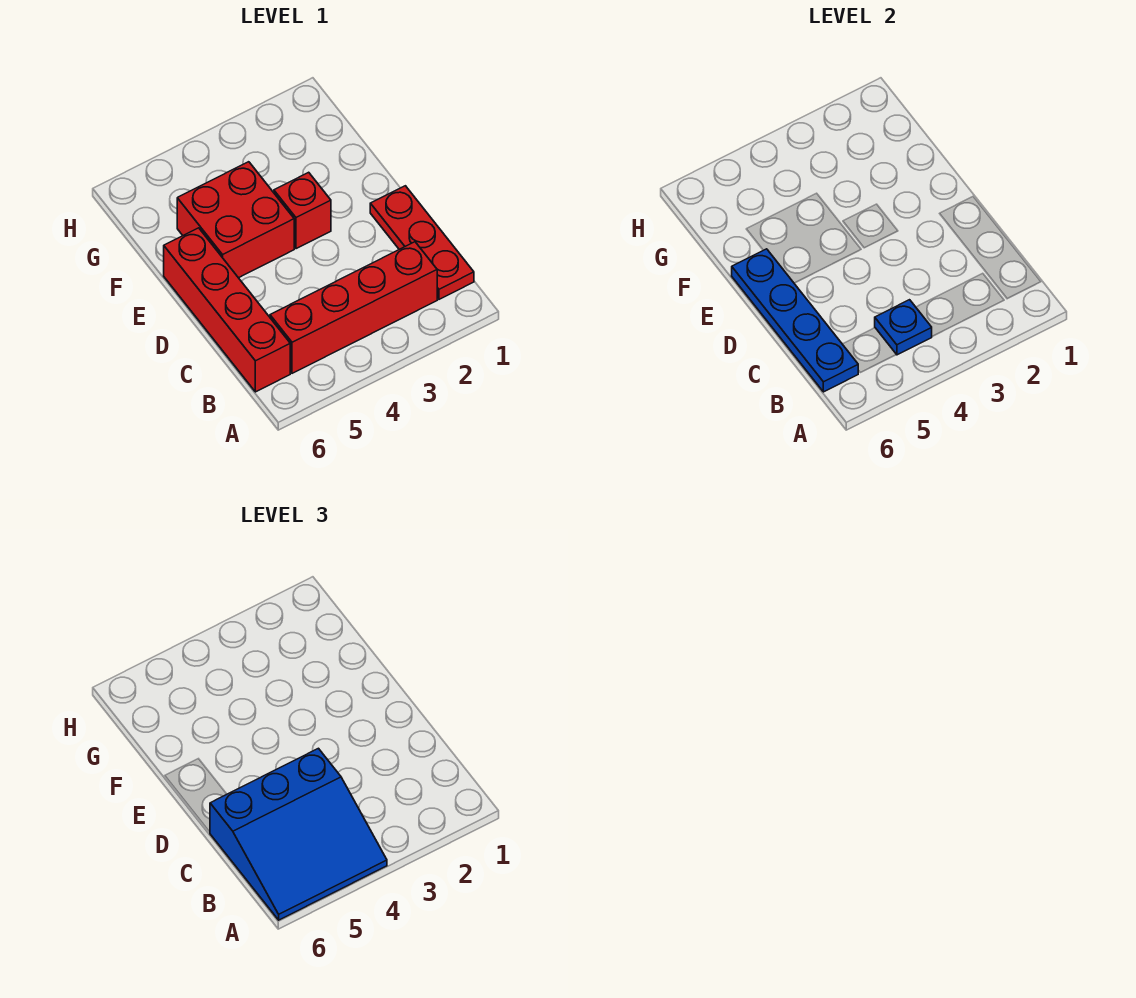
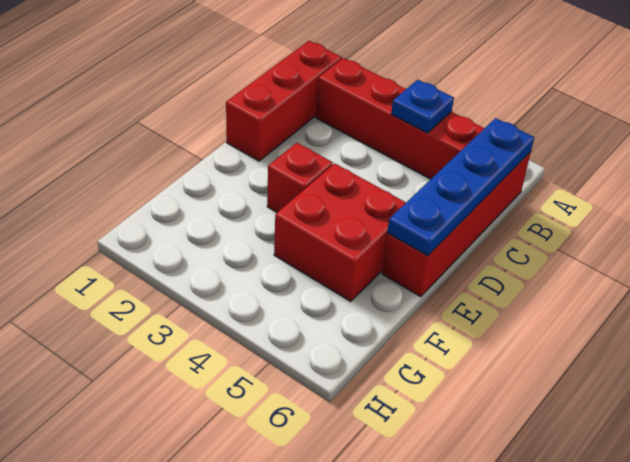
blue slope A4:C6 level 3 top C -> none
red plate B1:D1 level 1 -> red brick B1:D1 level 1

